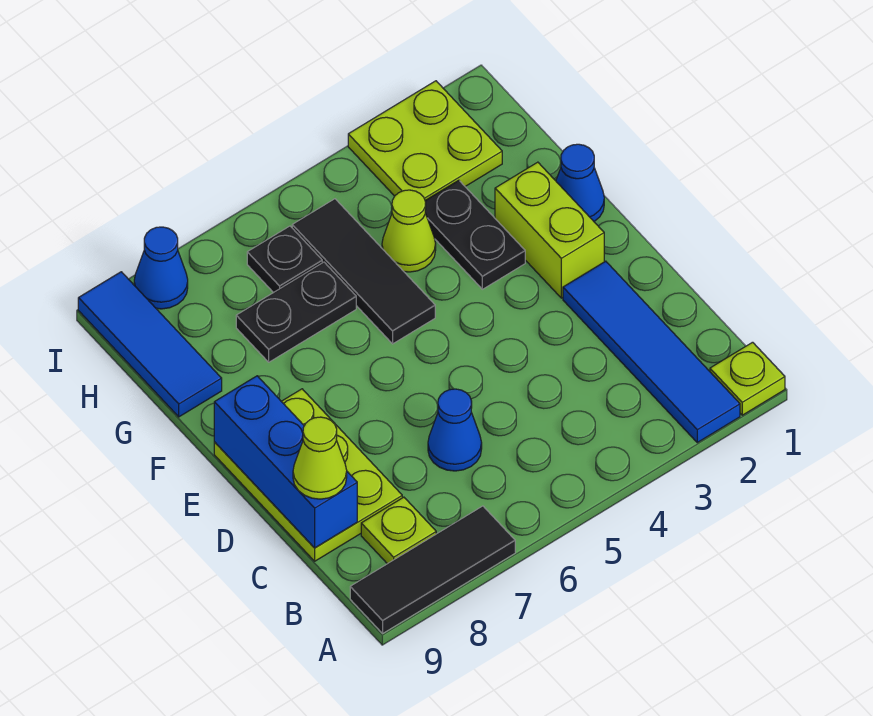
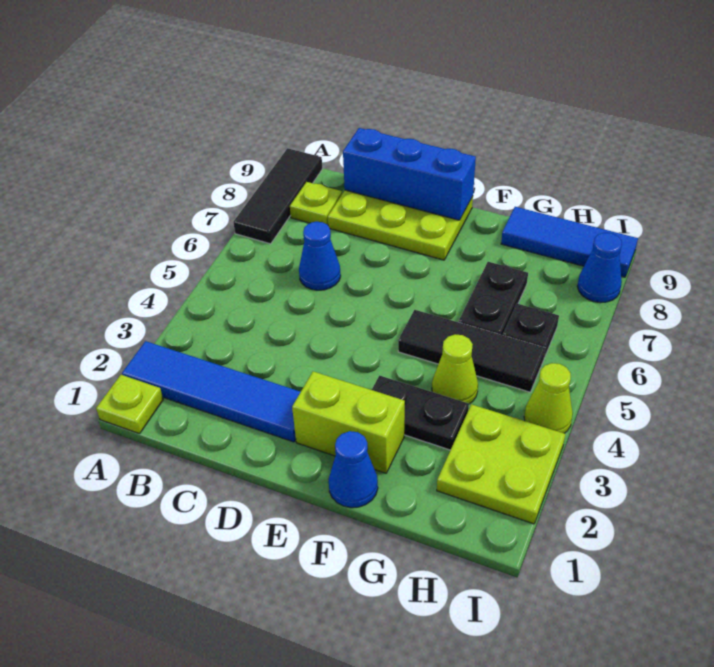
lime cone C9 level 3 -> lime cone I4 level 1

